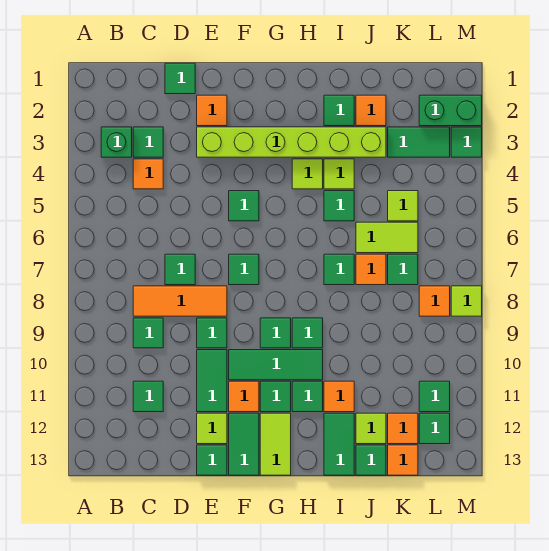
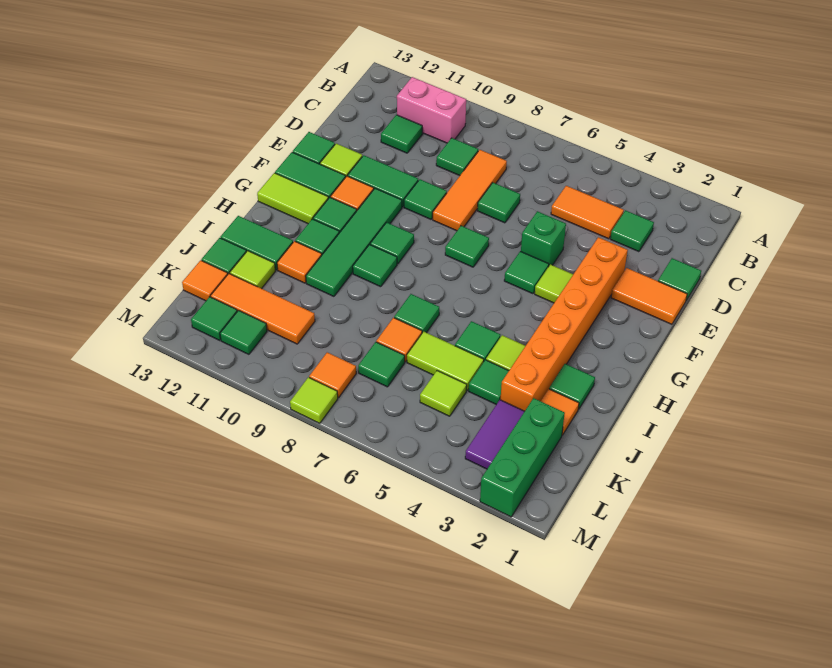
green brick B3 level 1 -> green brick E5 level 1
none -> pink brick B10:B11 level 1
orange tile C4 level 1 -> orange tile C4:C5 level 1
orange tile E2 level 1 -> orange tile E1:E2 level 1
lime brick E3:J3 level 1 -> orange brick E3:J3 level 1
green tile F10:H10 level 1 -> green tile F10:I10 level 1
lime tile H4 level 1 -> lime tile F4 level 1
lime tile J6:K6 level 1 -> lime tile J5:J6 level 1
green tile K3:L3 level 1 -> purple tile K3:L3 level 1
orange tile K12 level 1 -> orange tile K10:K12 level 1
green brick L2:M2 level 1 -> green brick K2:M2 level 1
green tile M3 level 1 -> green tile J4 level 1

